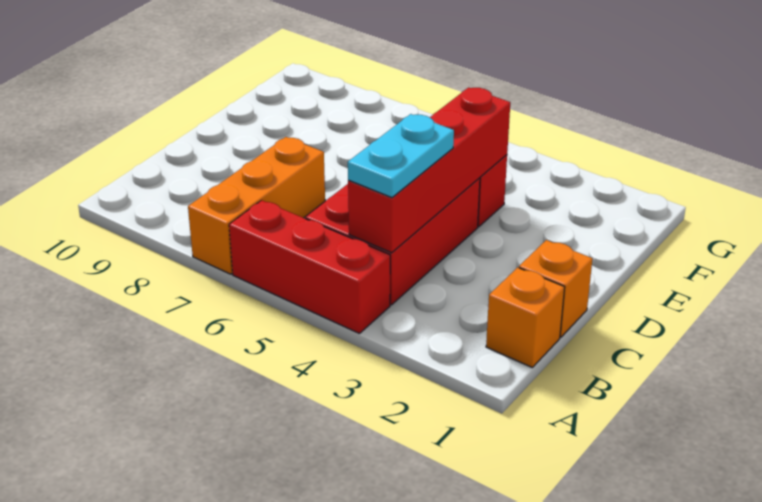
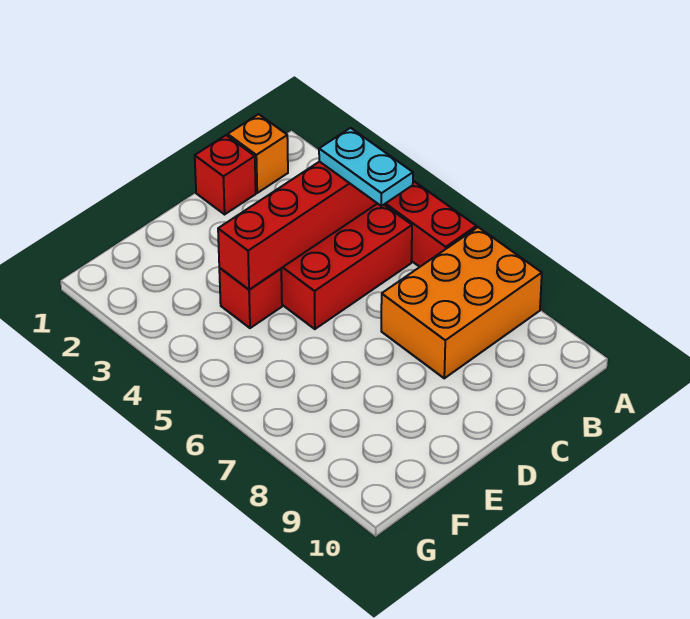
orange brick A7:C7 level 1 -> orange brick A7:C8 level 1
cyan plate B4:C4 level 3 -> cyan plate B4:B5 level 3
orange brick C1 level 1 -> red brick C1 level 1

